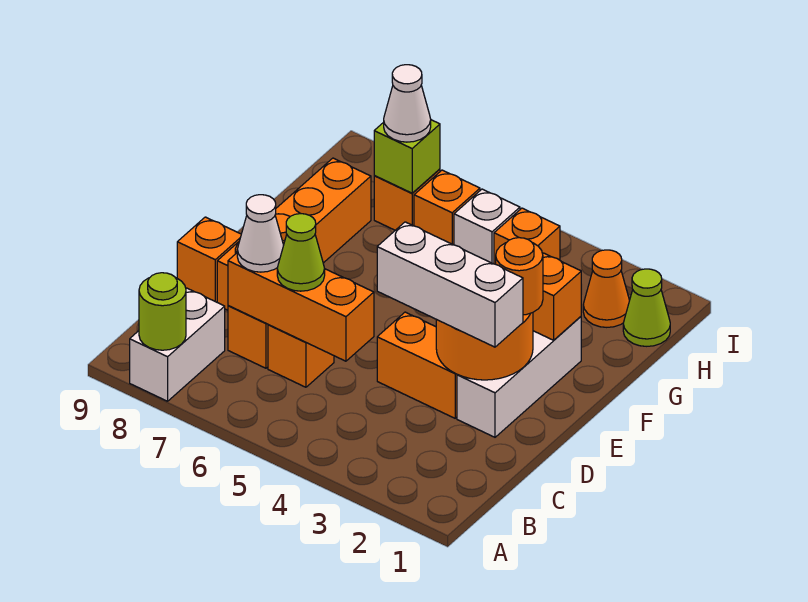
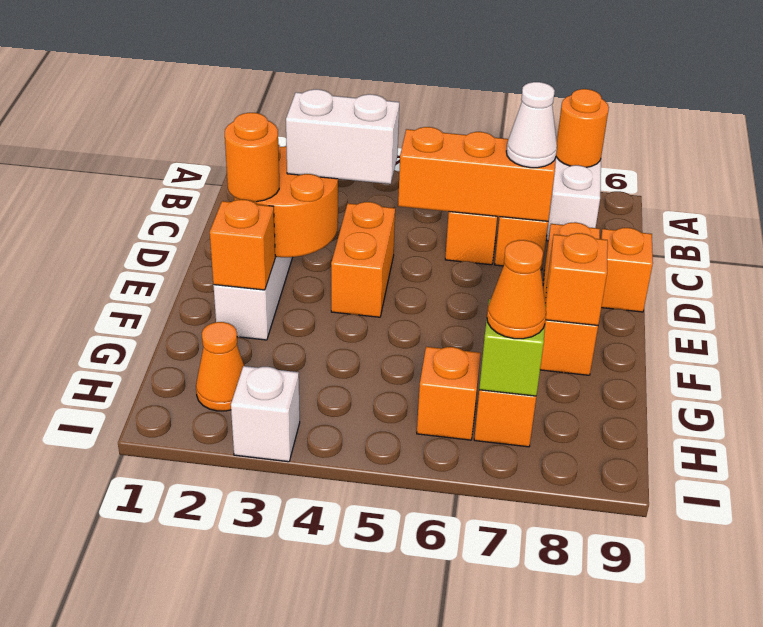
lime round brick A8 level 2 -> orange round brick A8 level 2
lime cone C6 level 3 -> none
white brick D2:D4 level 3 -> white brick D3:D4 level 3
orange brick D3:D4 level 1 -> orange brick D4:E4 level 1
orange brick D8:G8 level 1 -> orange brick D8:F8 level 1
lime cone H1 level 1 -> none
orange brick H4 level 1 -> orange brick F8 level 2
white brick H5 level 1 -> white brick I3 level 1
white cone H7 level 3 -> orange cone H7 level 3

